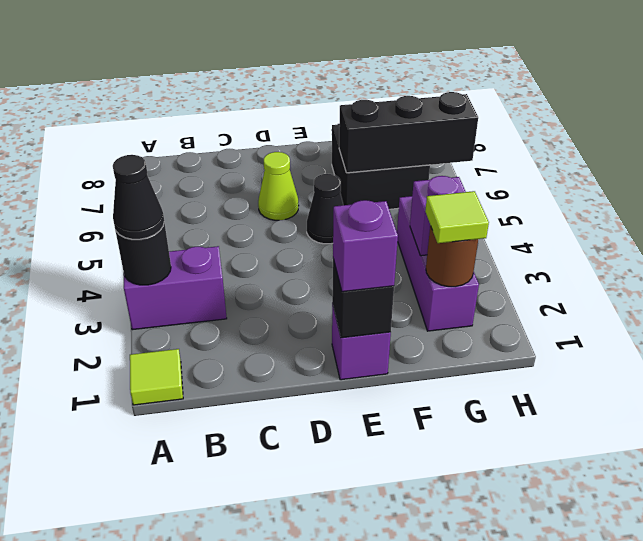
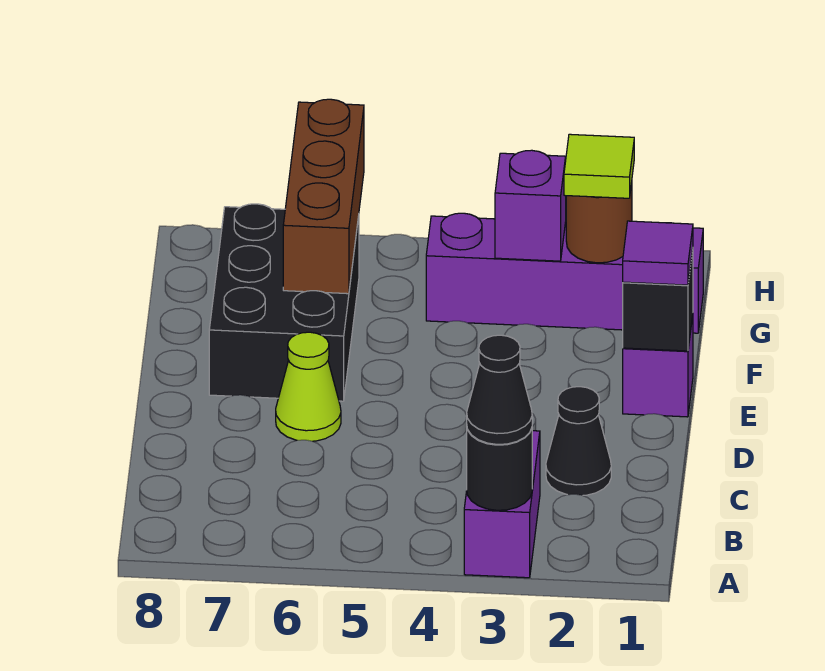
lime tile A1 level 1 -> none
purple brick E1 level 3 -> purple tile E1 level 3
black cone E5 level 1 -> black cone C2 level 1
black brick F6:G7 level 1 -> black brick E6:G7 level 1
black brick F6:H6 level 2 -> brown brick F6:H6 level 2
purple brick G2:G4 level 1 -> purple brick G1:G4 level 1

